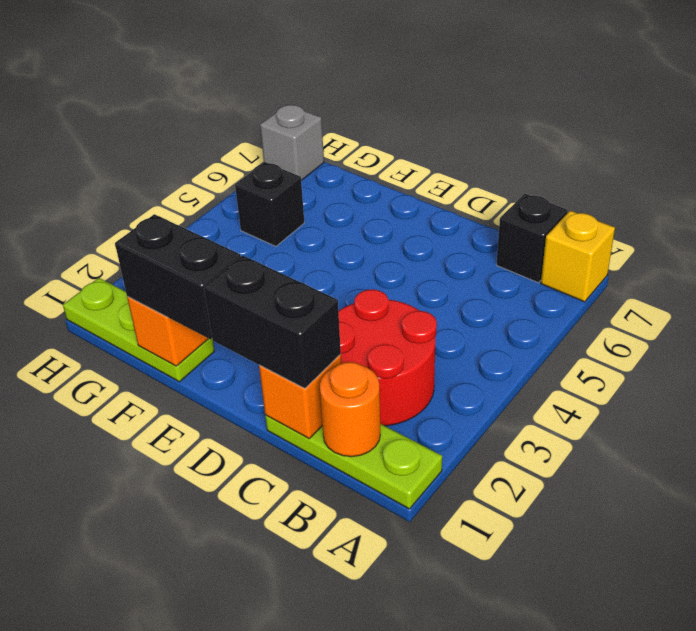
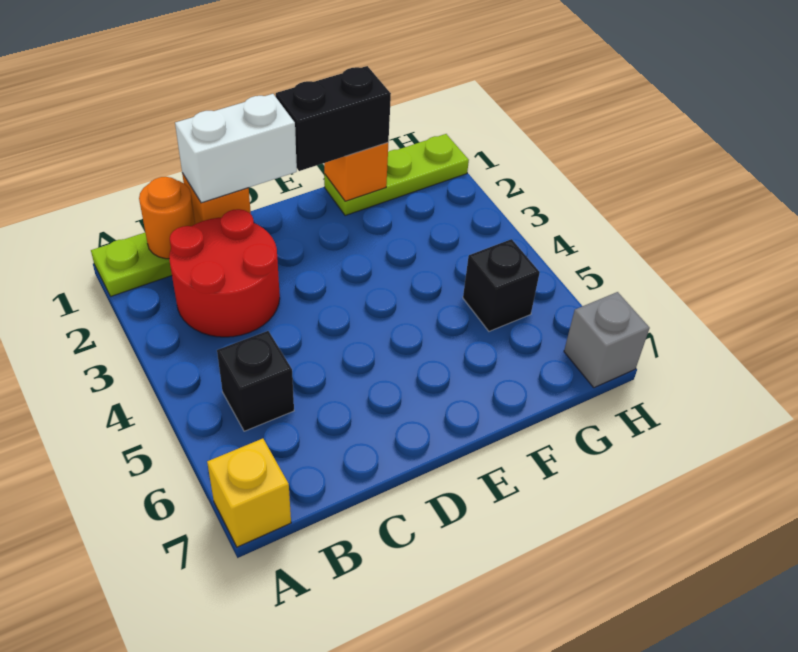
black brick B7 level 1 -> black brick B5 level 1
black brick C1:D1 level 3 -> white brick C1:D1 level 3

